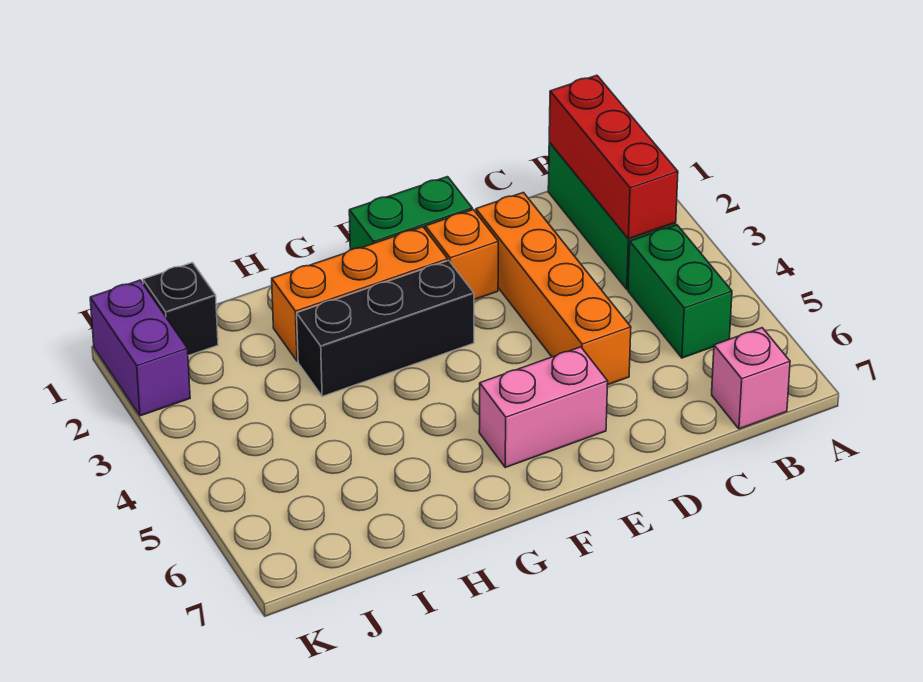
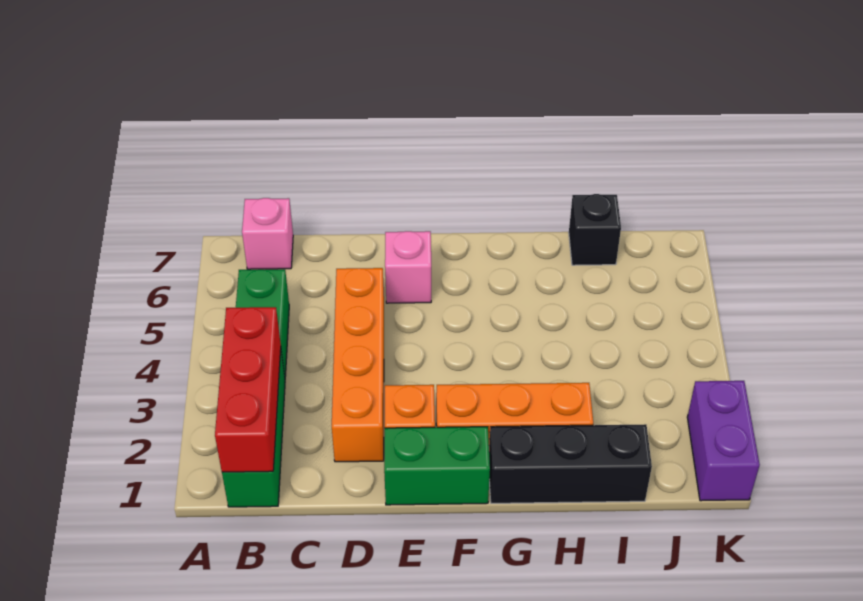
pink brick E6:F6 level 1 -> pink brick E6 level 1
black brick F3:H3 level 1 -> black brick G1:I1 level 1
black brick J1 level 1 -> black brick I7 level 1

